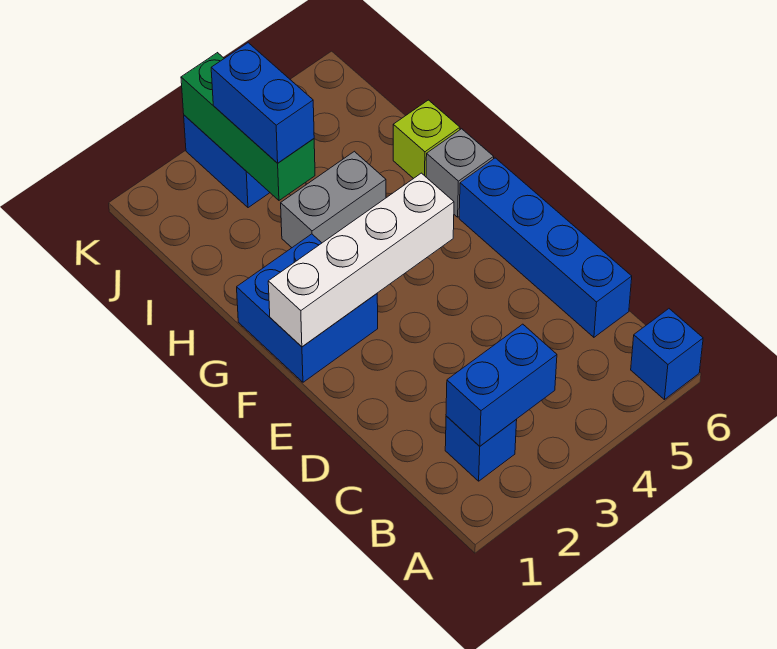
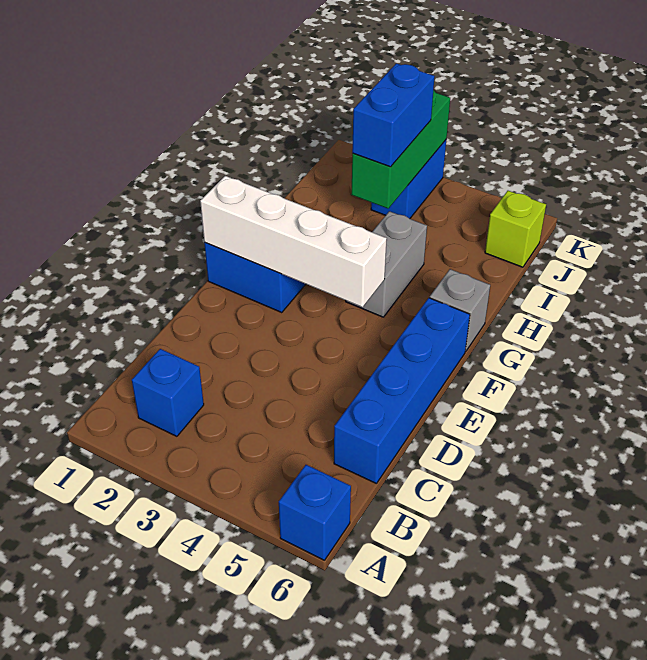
blue brick B2:B3 level 2 -> none
grey brick H3:H4 level 1 -> grey brick G4:H4 level 1
lime brick H6 level 1 -> lime brick J6 level 1

